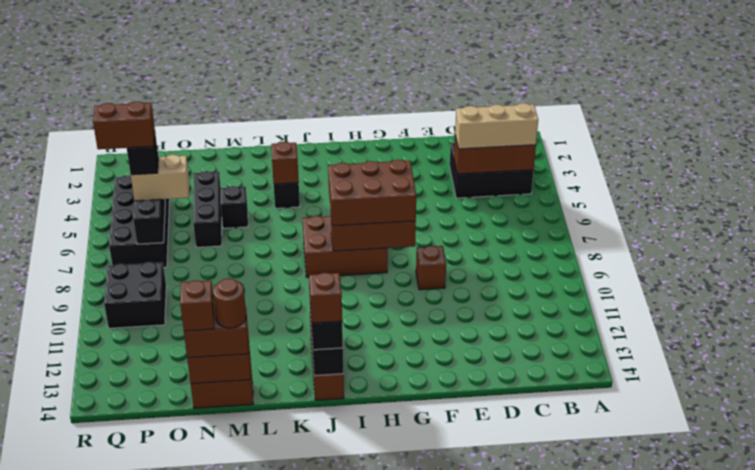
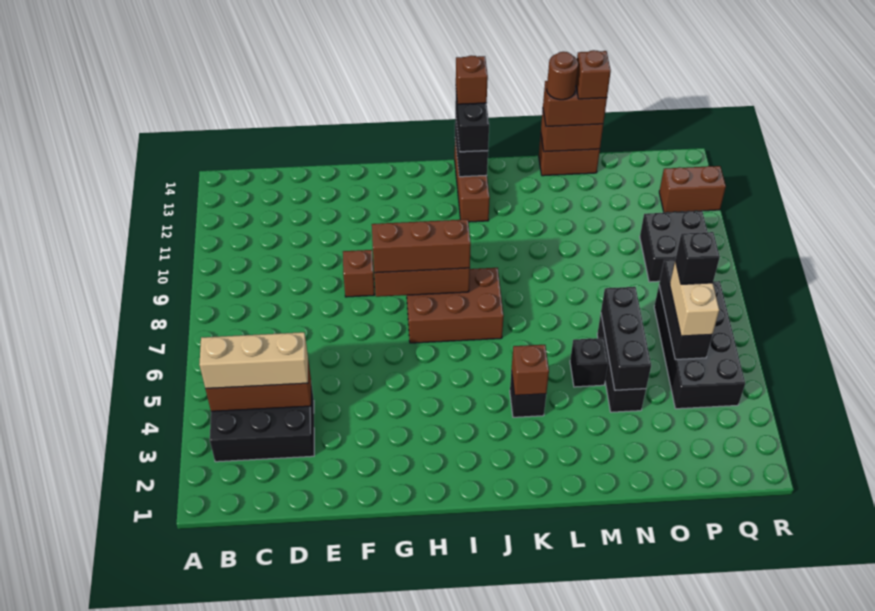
brown brick G7:I8 level 3 -> brown brick G8:I8 level 3
none -> black brick N4:N6 level 2
tan brick O6:P6 level 3 -> tan brick P5:P6 level 3
brown brick P6:Q6 level 5 -> brown brick Q12:R12 level 1

